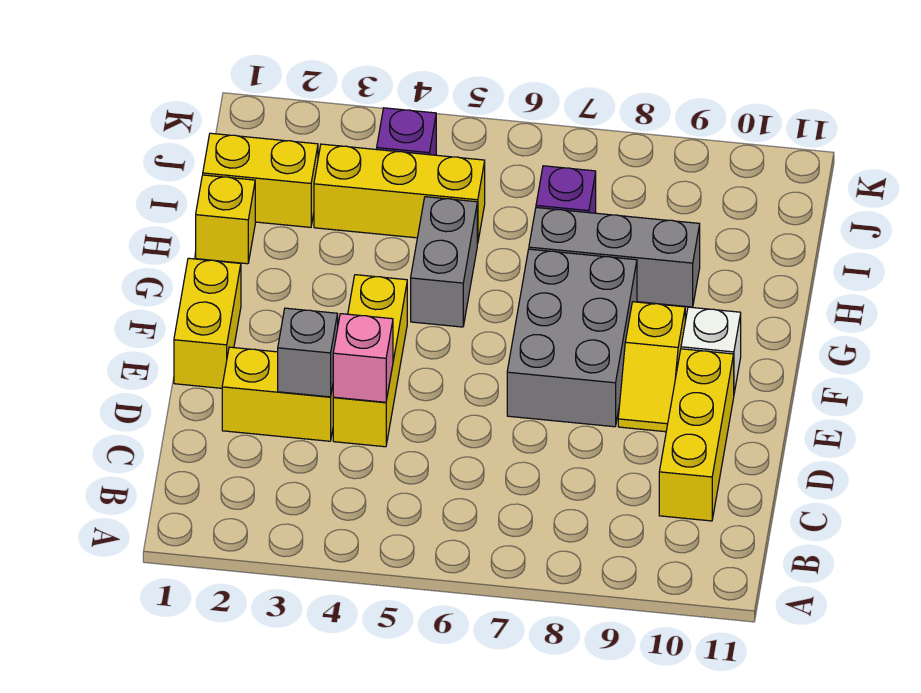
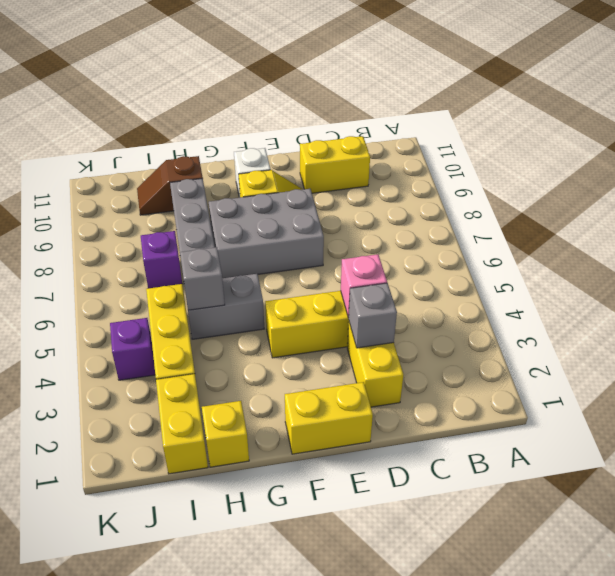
yellow brick C10:E10 level 1 -> yellow brick C10:D10 level 1
none -> grey brick H5 level 2
none -> brown slope H10:I10 level 1 top H

